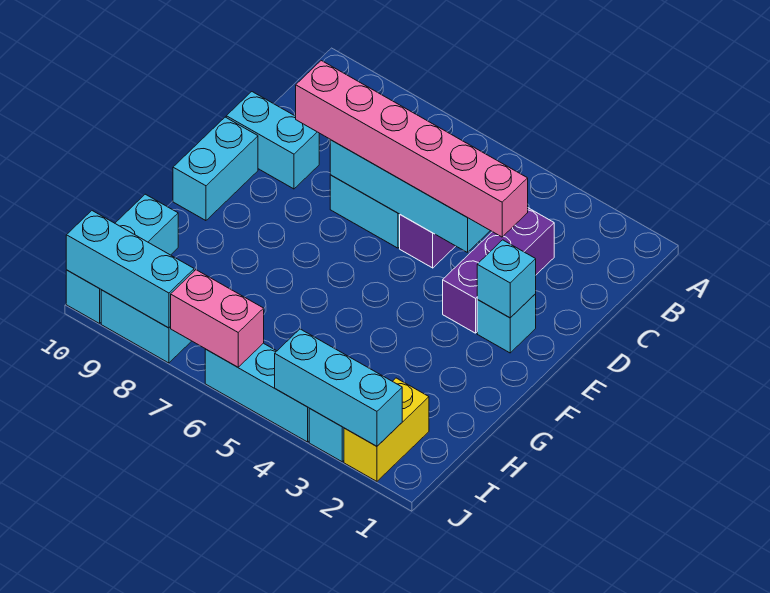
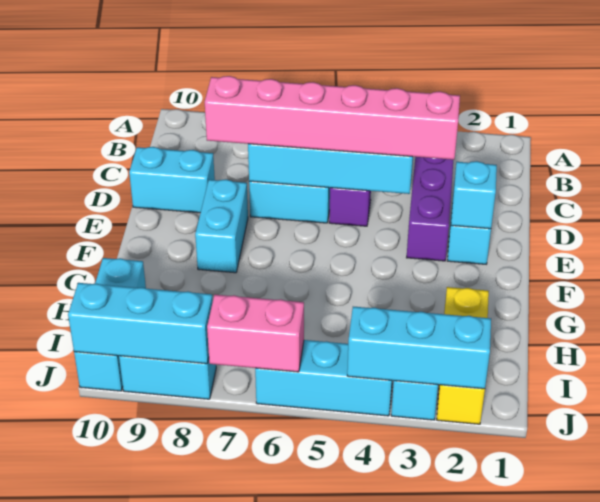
cyan brick E10:F10 level 1 -> cyan brick E8:F8 level 1
yellow brick I2:J2 level 1 -> yellow brick H2:J2 level 1

